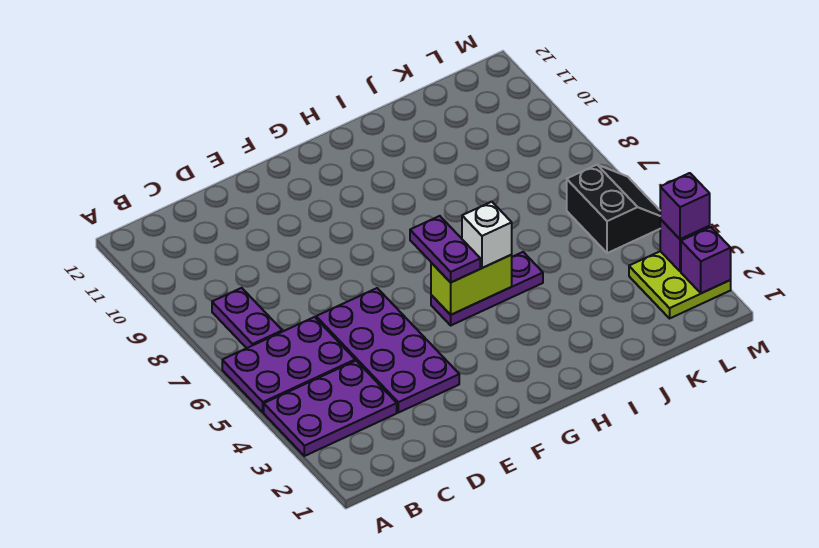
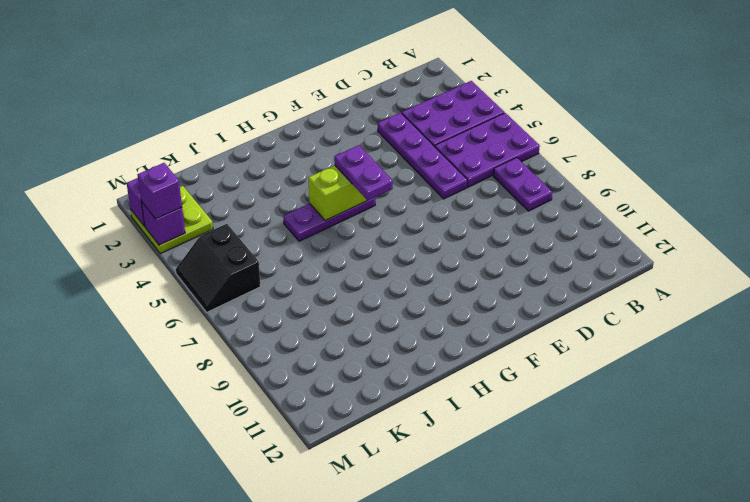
purple plate D3:E6 level 1 -> purple plate D3:D6 level 1
white brick H5 level 3 -> none

